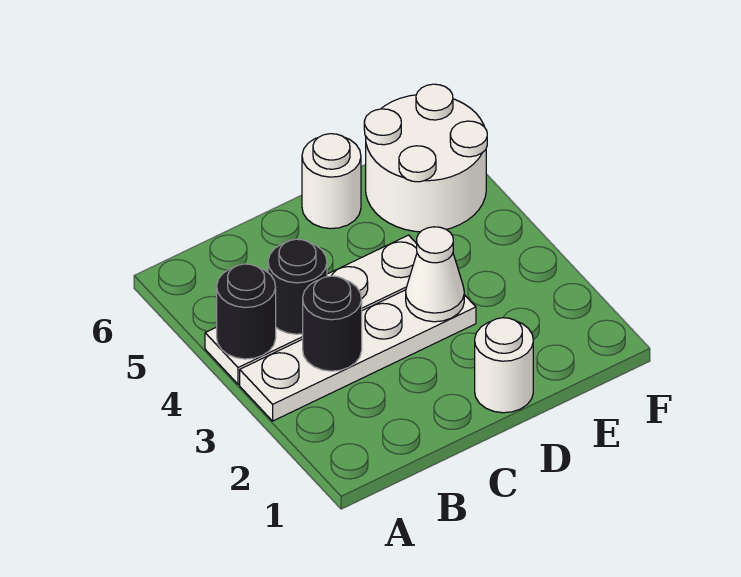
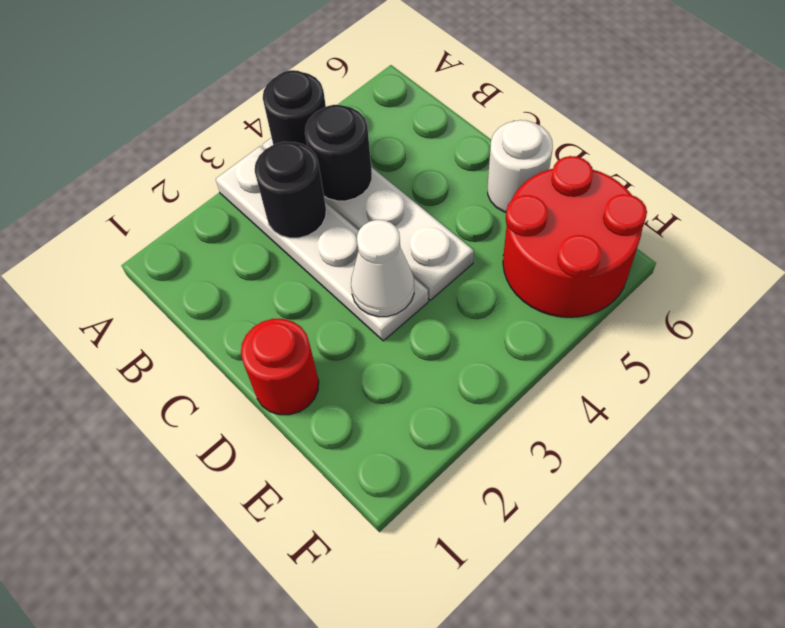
white round brick D1 level 1 -> red round brick D1 level 1
white round brick E5:F6 level 1 -> red round brick E5:F6 level 1

